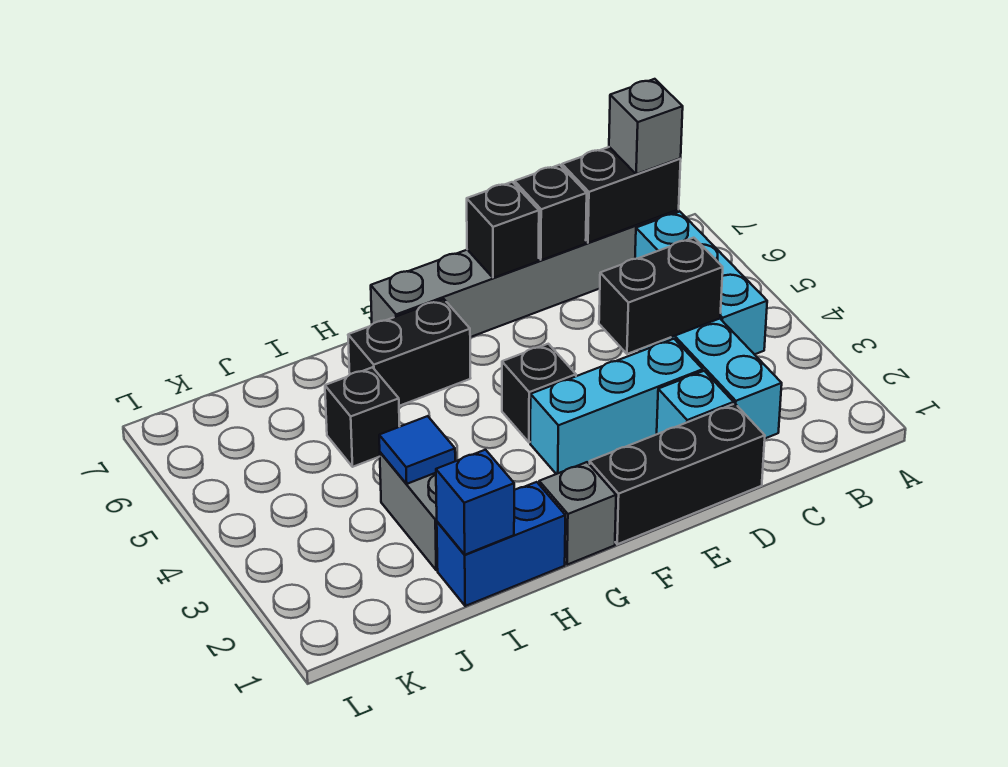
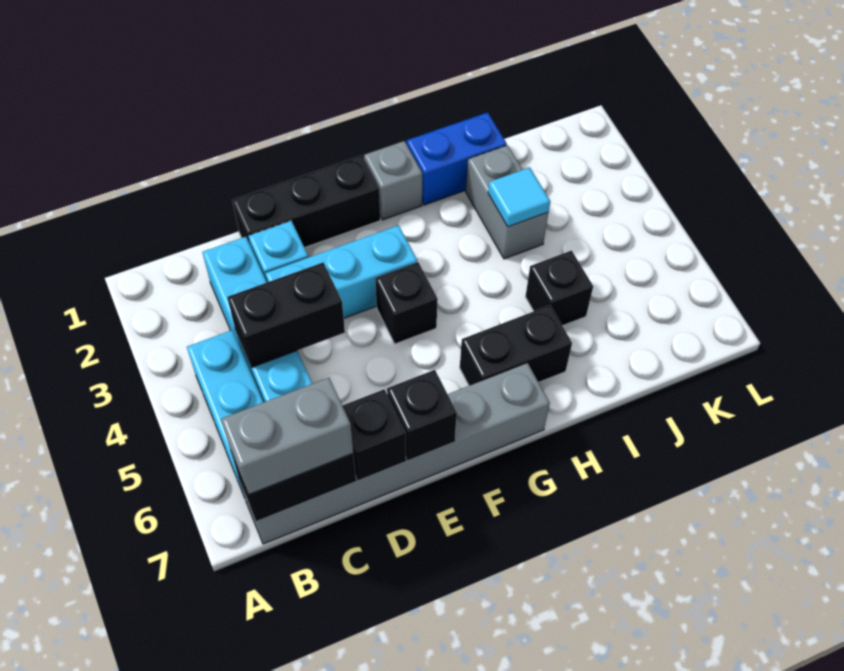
grey brick B7 level 3 -> grey brick B7:C7 level 3
blue brick I1 level 2 -> none
blue tile I3 level 2 -> cyan tile I3 level 2

